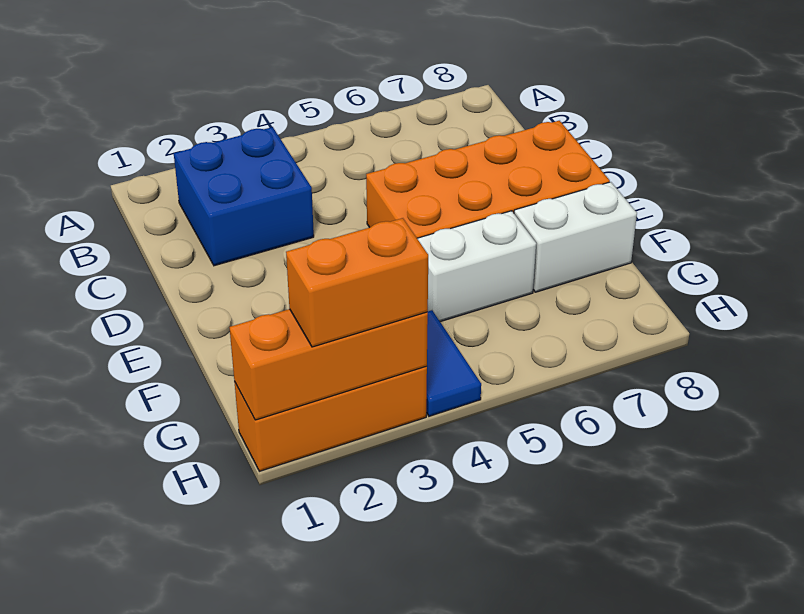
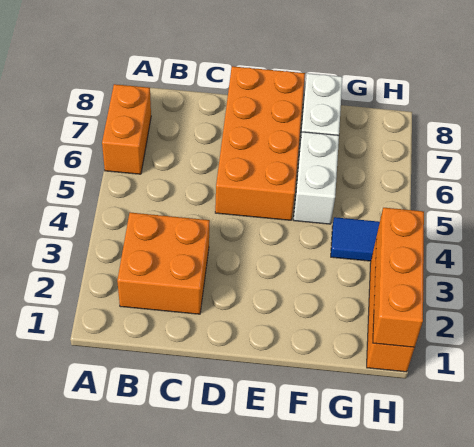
blue brick B2:C3 level 1 -> orange brick B2:C3 level 1
orange brick H2:H3 level 3 -> orange brick A6:A7 level 1

